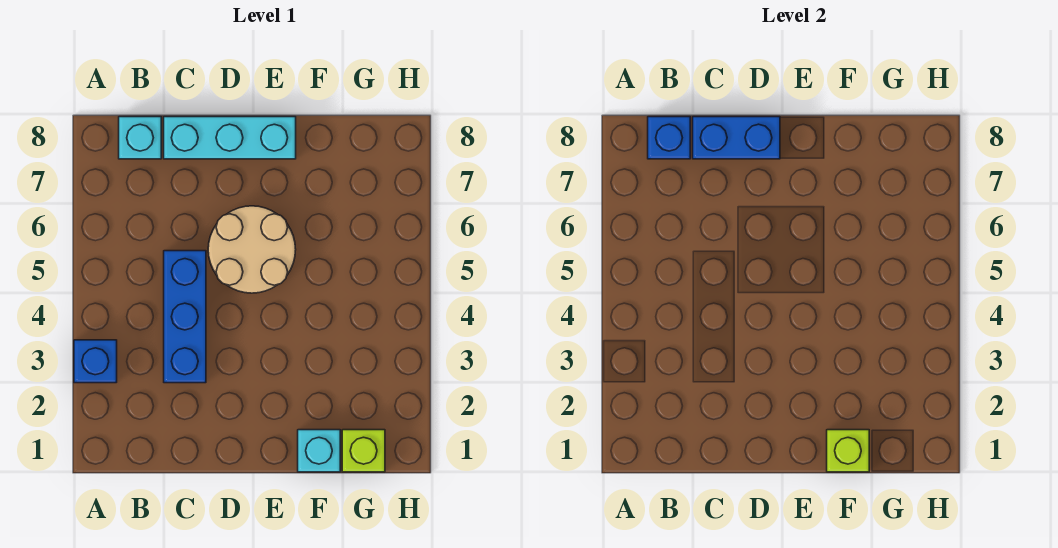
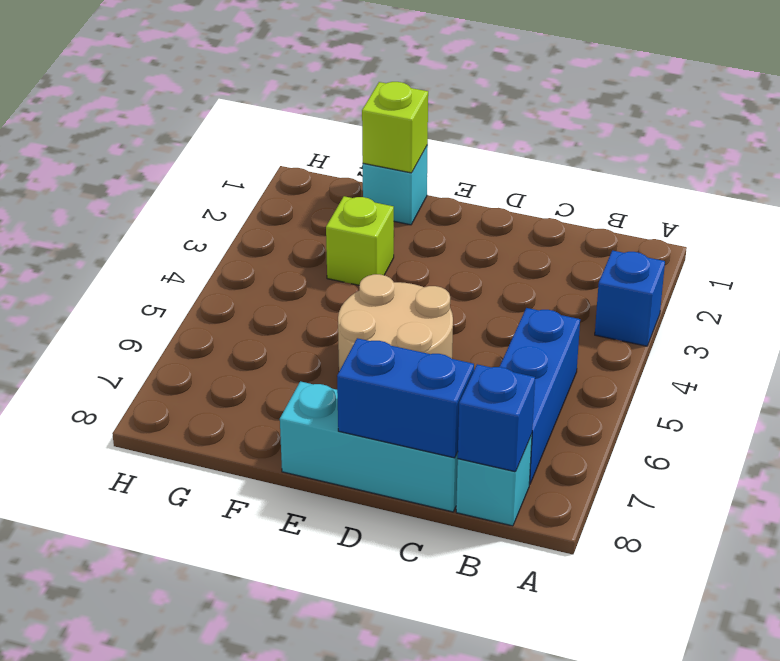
blue brick C3:C5 level 1 -> blue brick B5:B7 level 1
lime brick G1 level 1 -> lime brick F3 level 1

